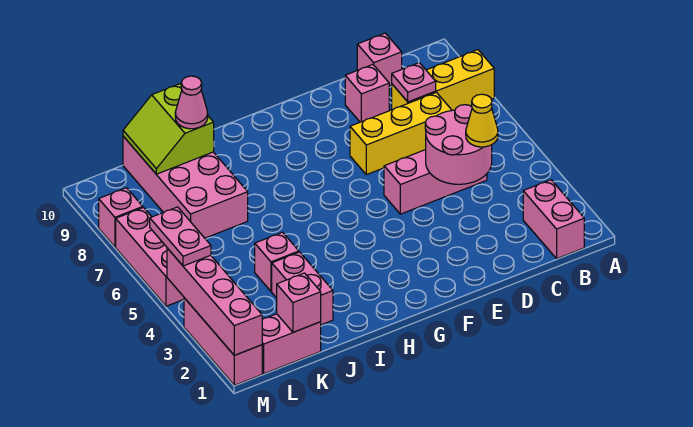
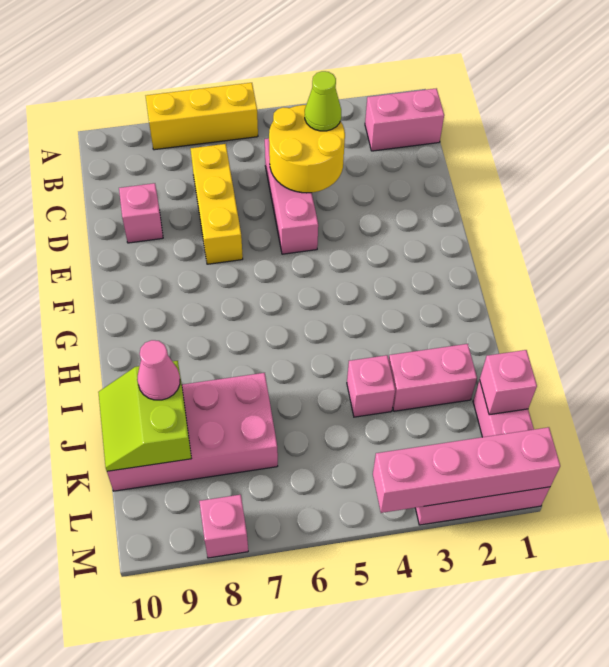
yellow brick A8:C8 level 1 -> yellow brick A6:A8 level 1
pink round brick C4:D5 level 2 -> yellow round brick C4:D5 level 2
yellow cone C4 level 3 -> lime cone C4 level 3
pink plate C8 level 2 -> none
pink brick C10 level 1 -> none
lime slope J9:K10 level 2 top J -> lime slope J9:K10 level 2 top 9
pink plate M4:M5 level 3 -> none
pink brick M5:M7 level 1 -> none

